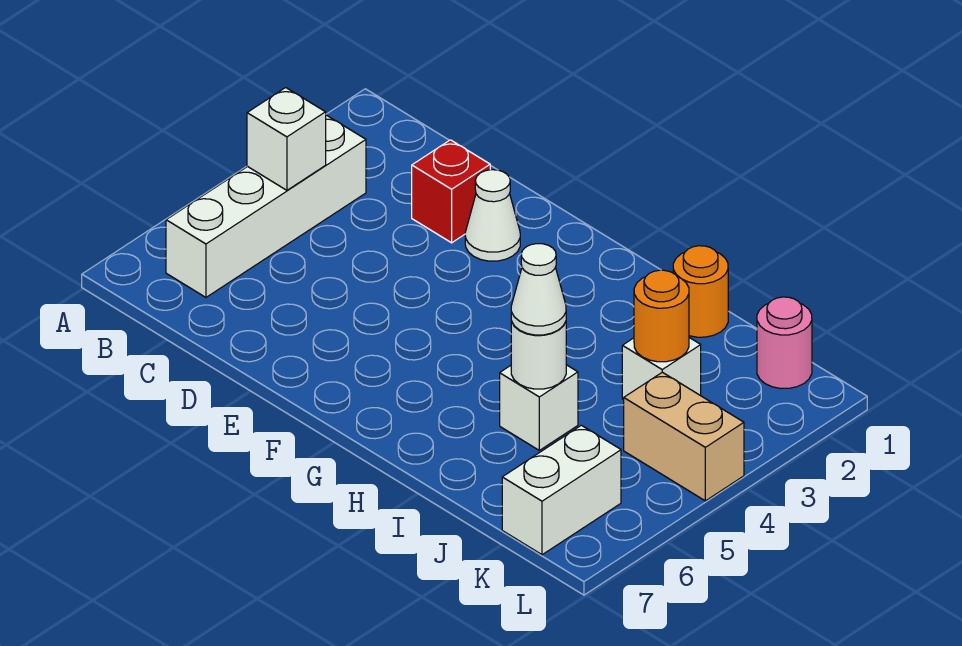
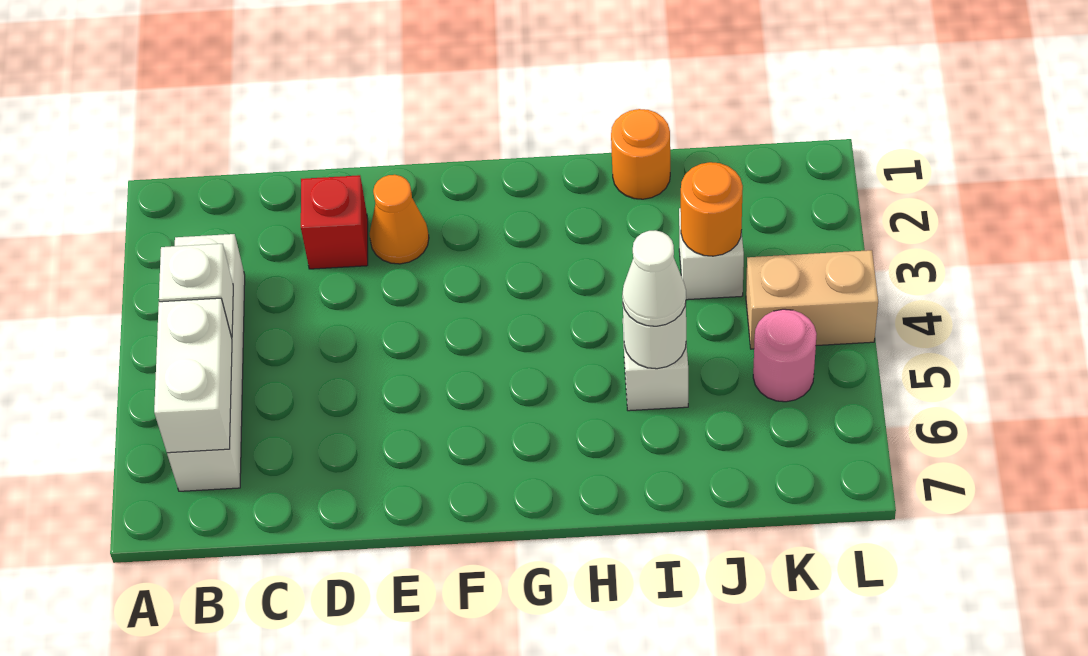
white cone E2 level 1 -> orange cone E2 level 1
pink round brick K1 level 1 -> pink round brick K5 level 1
white brick K6:K7 level 1 -> white brick B5:B6 level 2

